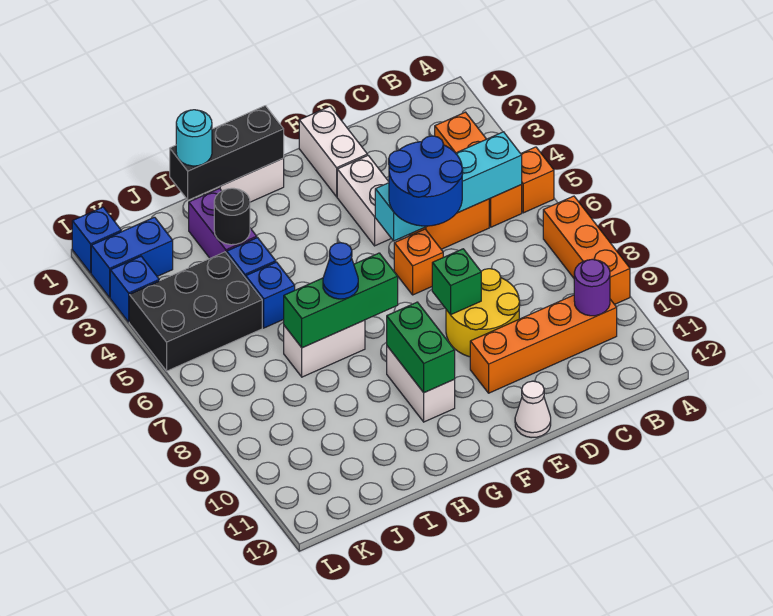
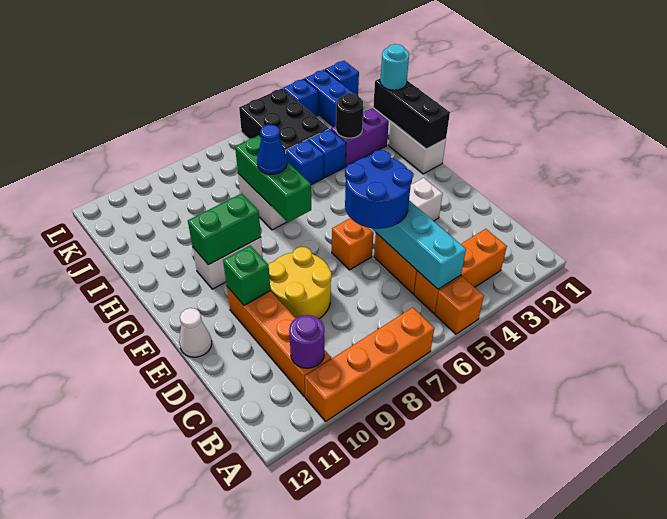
orange brick A7:A9 level 1 -> orange brick A7:A10 level 1
white brick E1:E2 level 1 -> none
green brick E8 level 2 -> green brick E10 level 2

